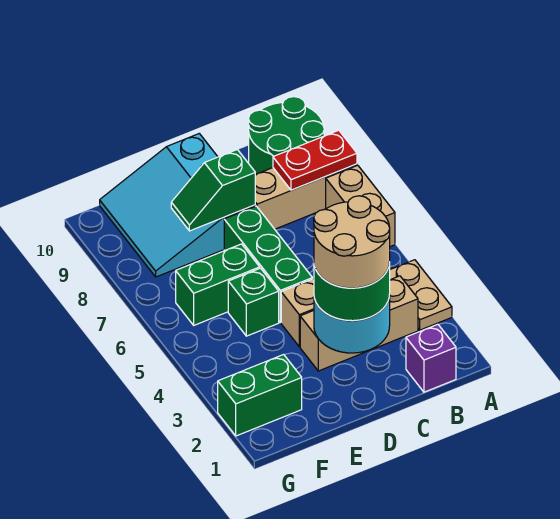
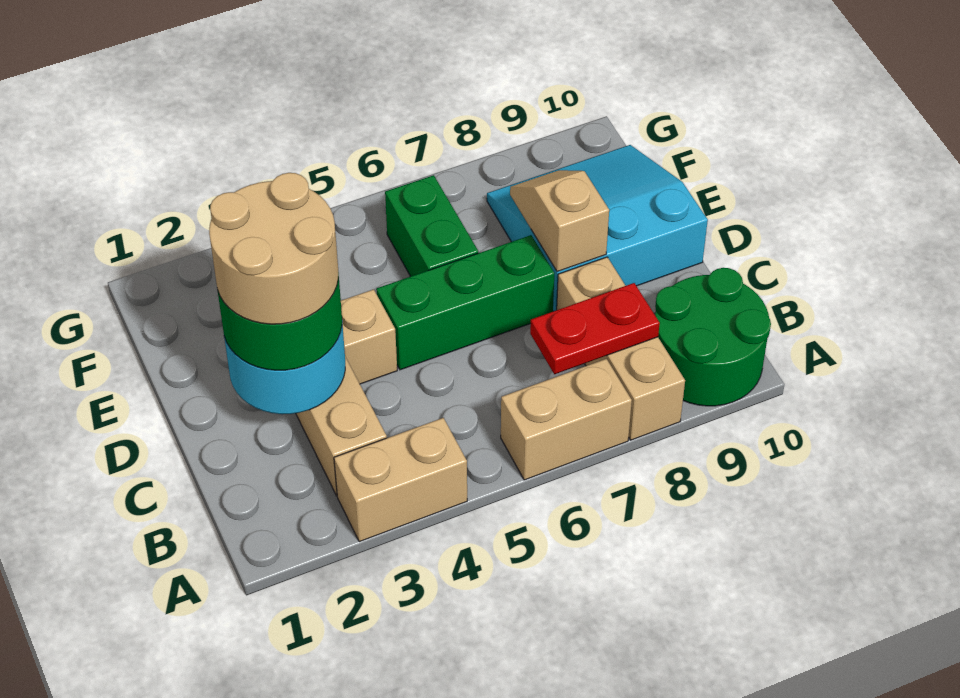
tan plate A3:A4 level 1 -> tan brick A3:A4 level 1
red plate A8:B8 level 2 -> red plate B7:B8 level 2
purple brick B1 level 1 -> none
green slope D8:E8 level 2 top D -> tan slope D8:E8 level 2 top D
green brick E5 level 1 -> none
green brick F2:G2 level 1 -> none

